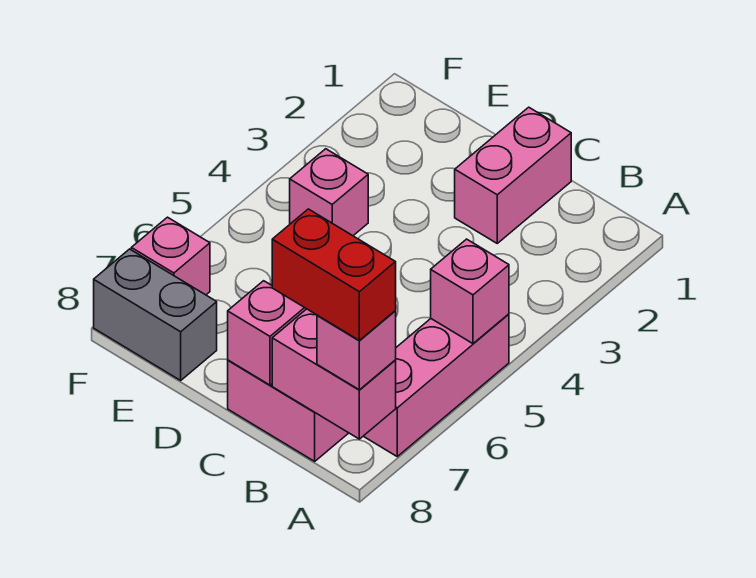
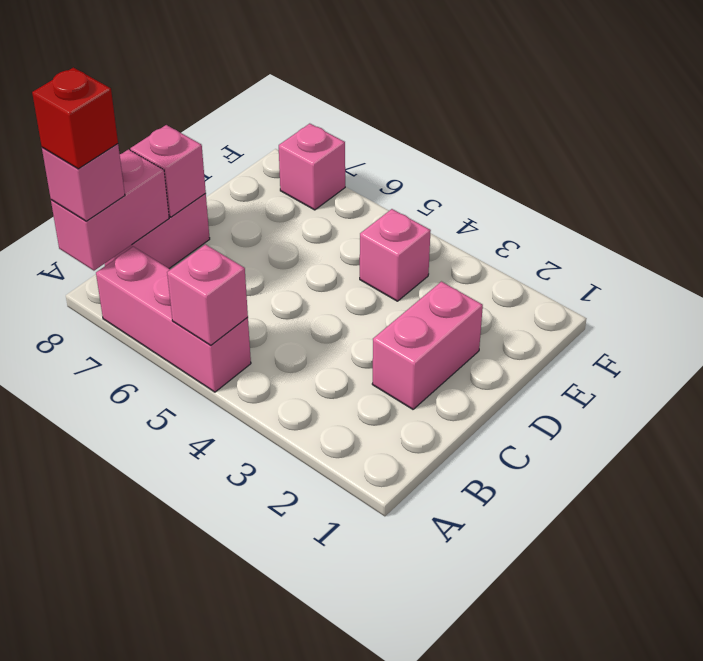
red brick A8:B8 level 4 -> red brick A8 level 4
pink brick C1:C2 level 1 -> pink brick C2:D2 level 1
grey brick E8:F8 level 1 -> none

